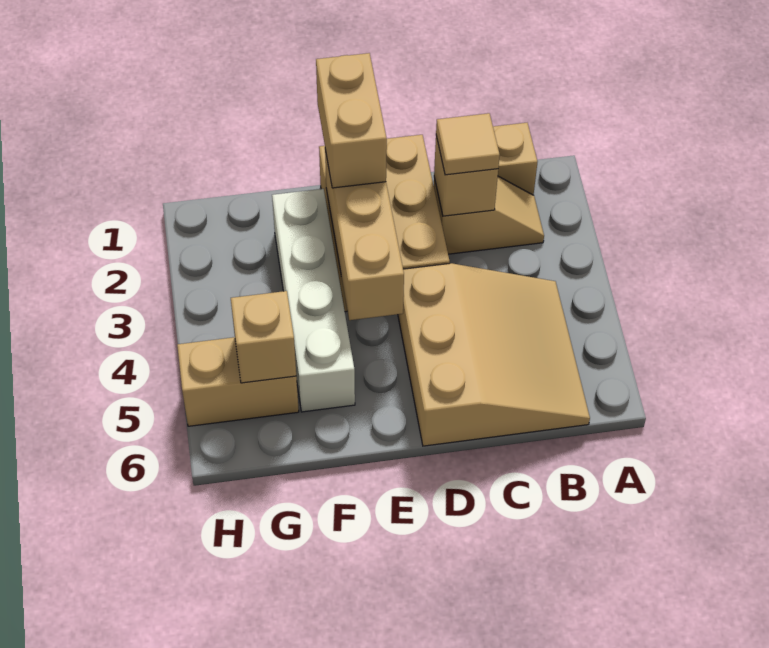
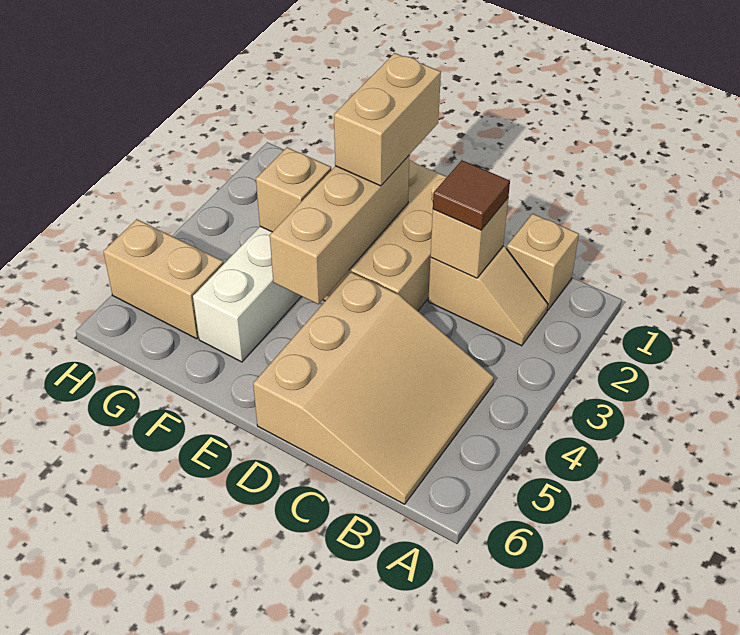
tan tile C2 level 3 -> brown tile C2 level 3
tan brick G5 level 2 -> tan brick F3 level 2

